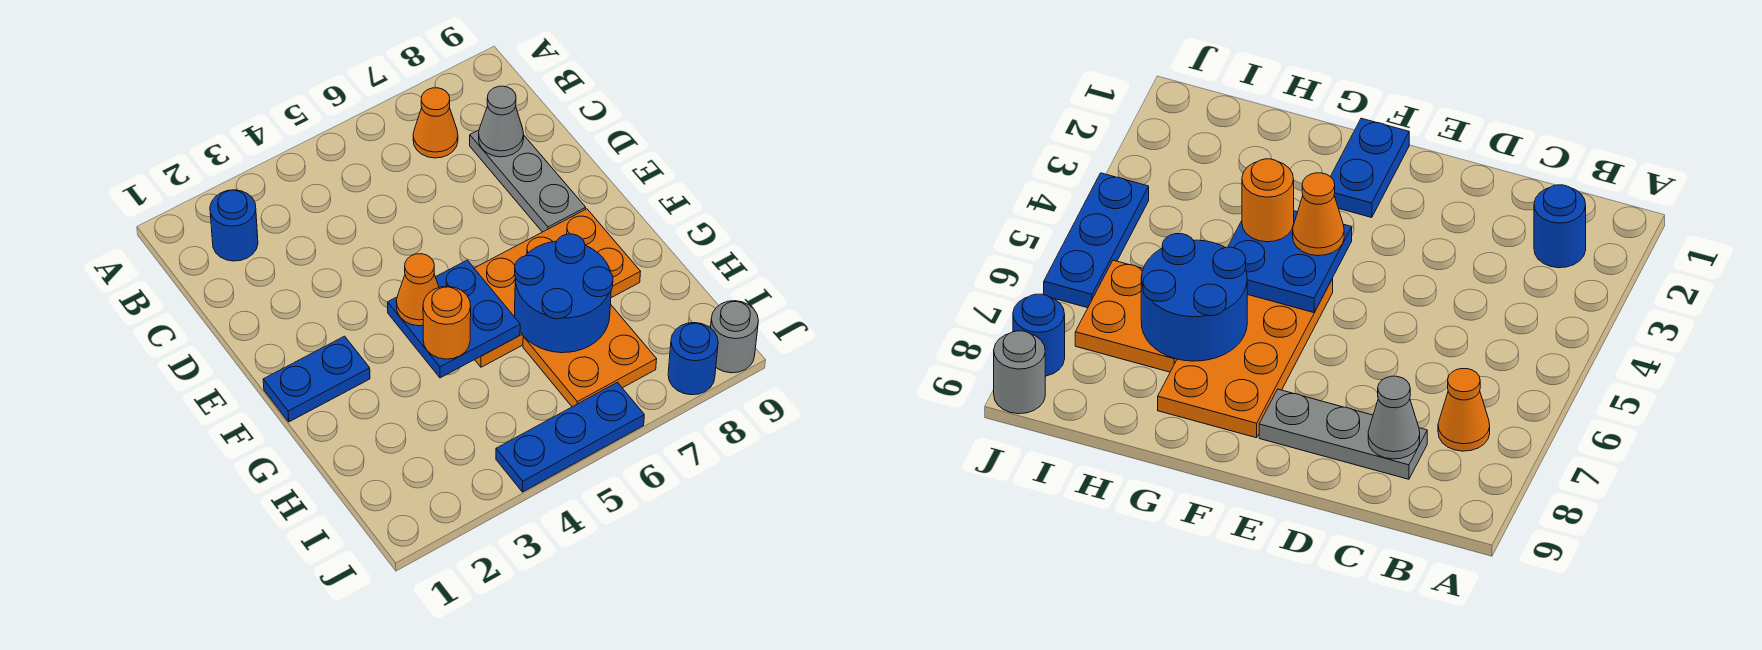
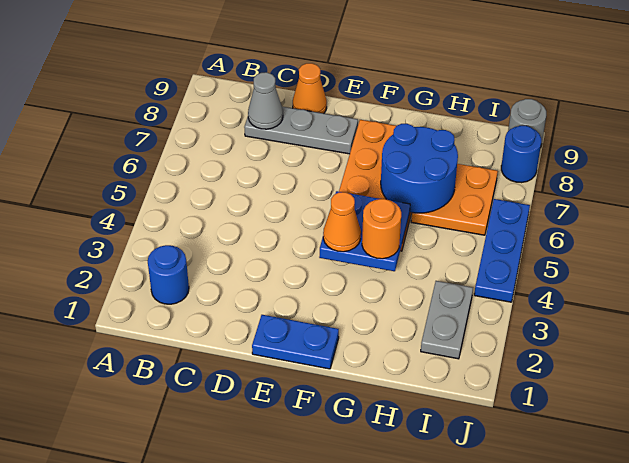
orange cone B7 level 1 -> orange cone D9 level 1
blue plate F1:F2 level 1 -> blue plate E1:F1 level 1
none -> grey plate I2:I3 level 1

